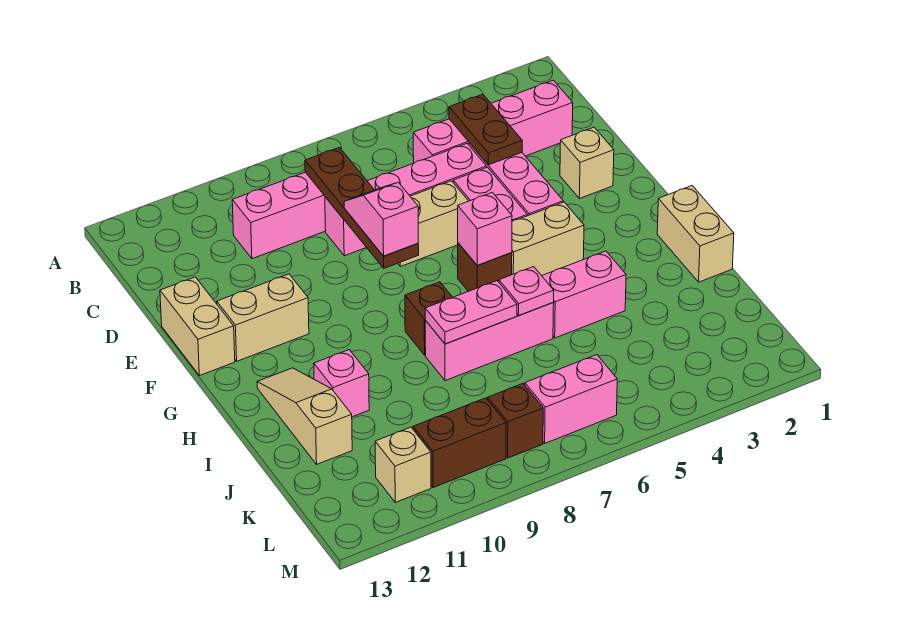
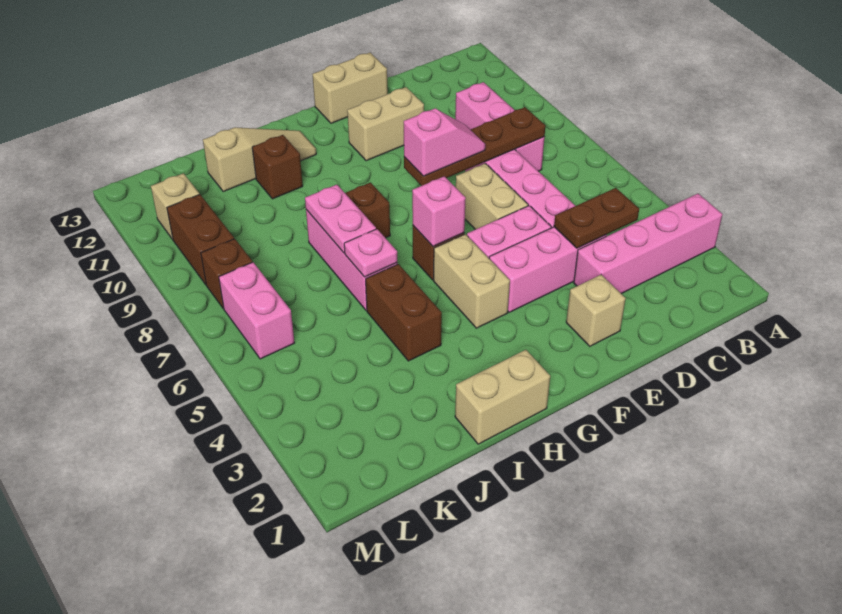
pink brick C2:C5 level 1 -> pink brick A3:D3 level 1
tan brick F11:F12 level 1 -> tan brick E11:F11 level 1
pink brick I4:I5 level 1 -> brown brick I4:I5 level 1
pink brick I11 level 1 -> brown brick I11 level 1

